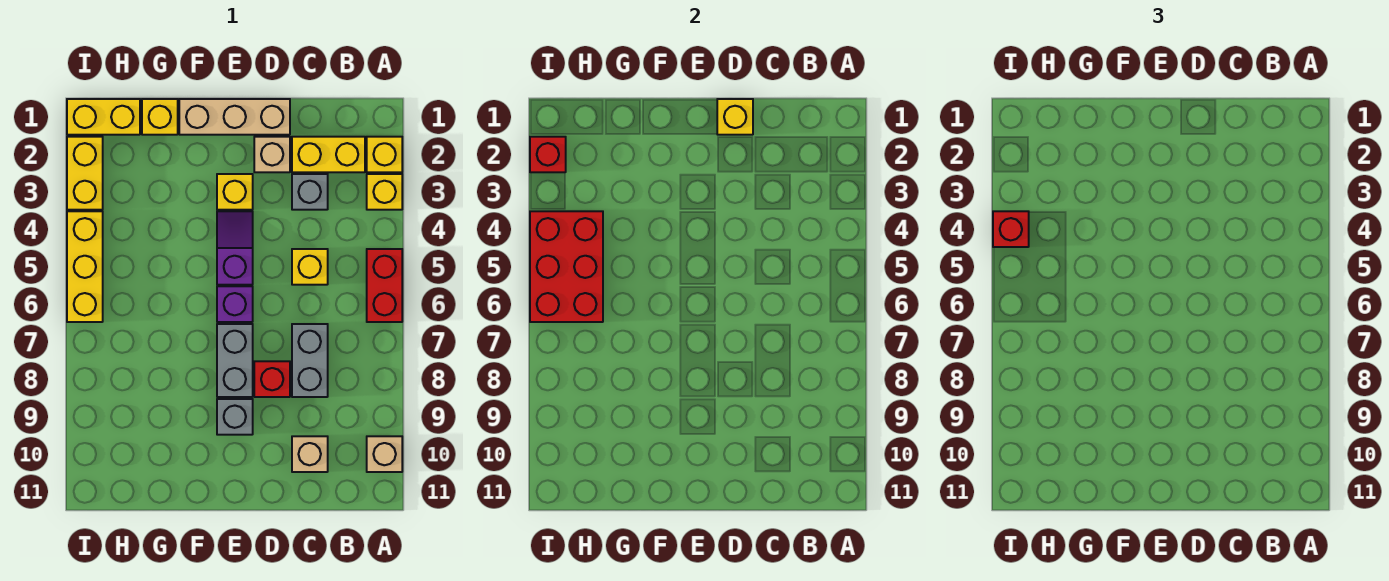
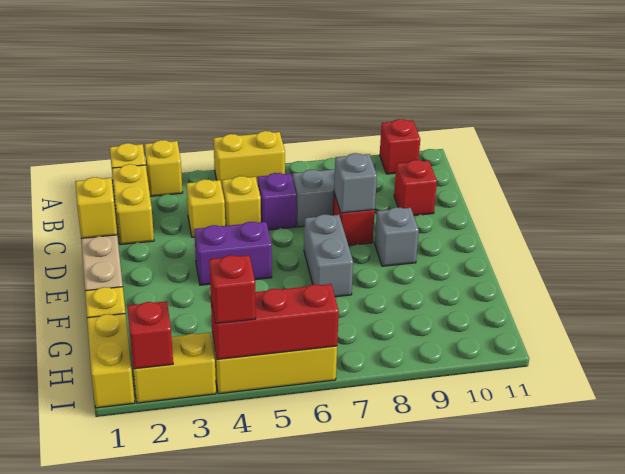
red brick A5:A6 level 1 -> yellow brick A5:A6 level 1
tan brick A10 level 1 -> red brick A10 level 1
grey brick C3 level 1 -> grey brick D8 level 2
tan brick C10 level 1 -> red brick C10 level 1
tan brick D2 level 1 -> none
yellow brick E3 level 1 -> yellow brick C4 level 1
purple slope E4:E5 level 1 top 5 -> purple brick E4:E5 level 1
purple brick E6 level 1 -> purple brick C6 level 1
grey brick E7:E8 level 1 -> grey brick E7:F7 level 1
red brick H4:I6 level 2 -> red brick I4:I6 level 2

